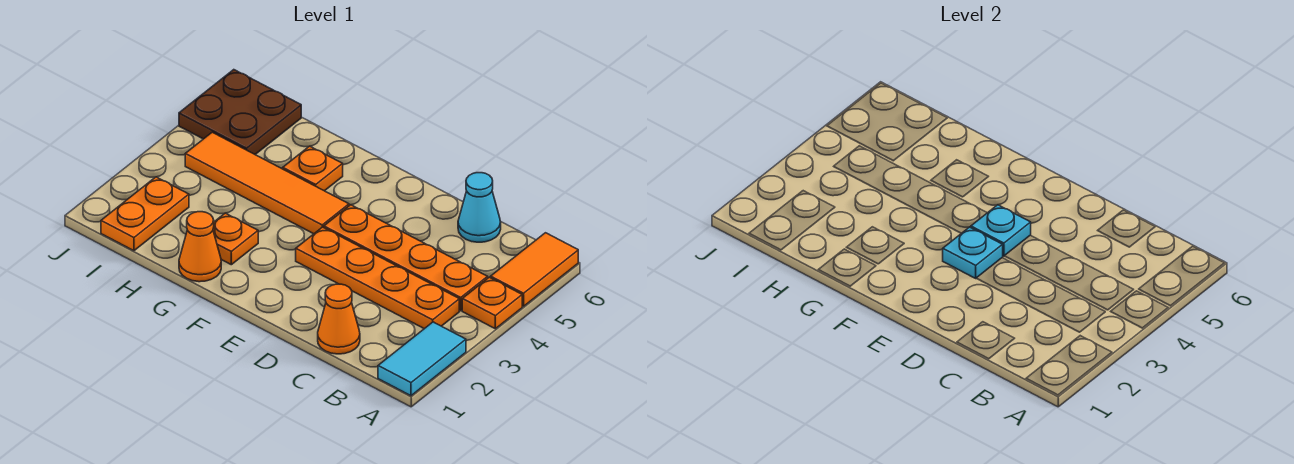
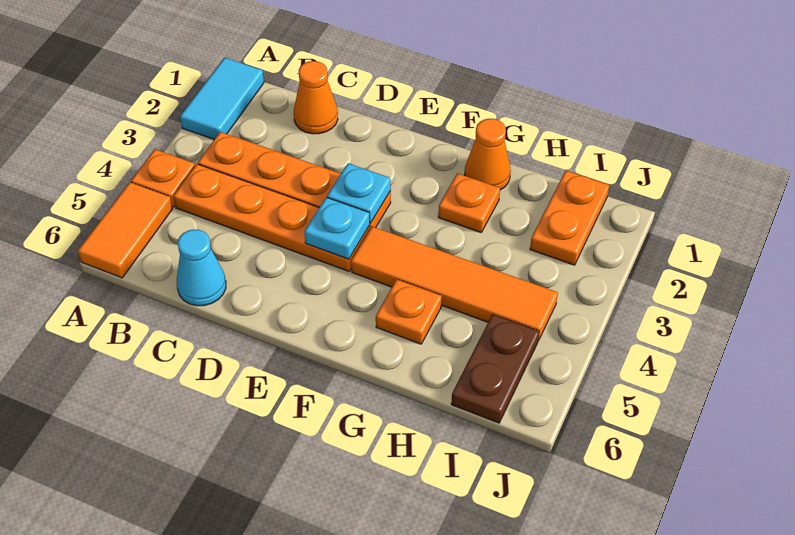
brown plate I5:J6 level 1 -> brown plate I5:I6 level 1

